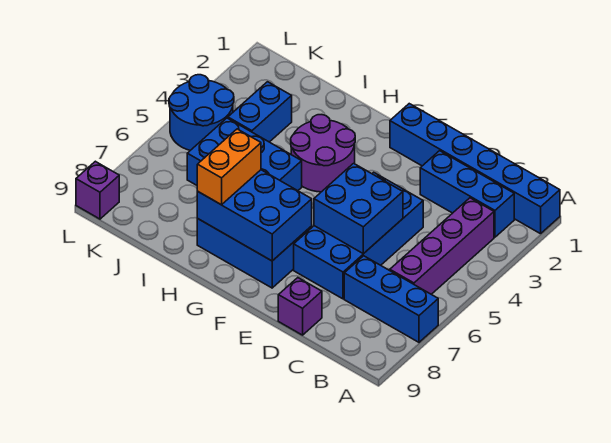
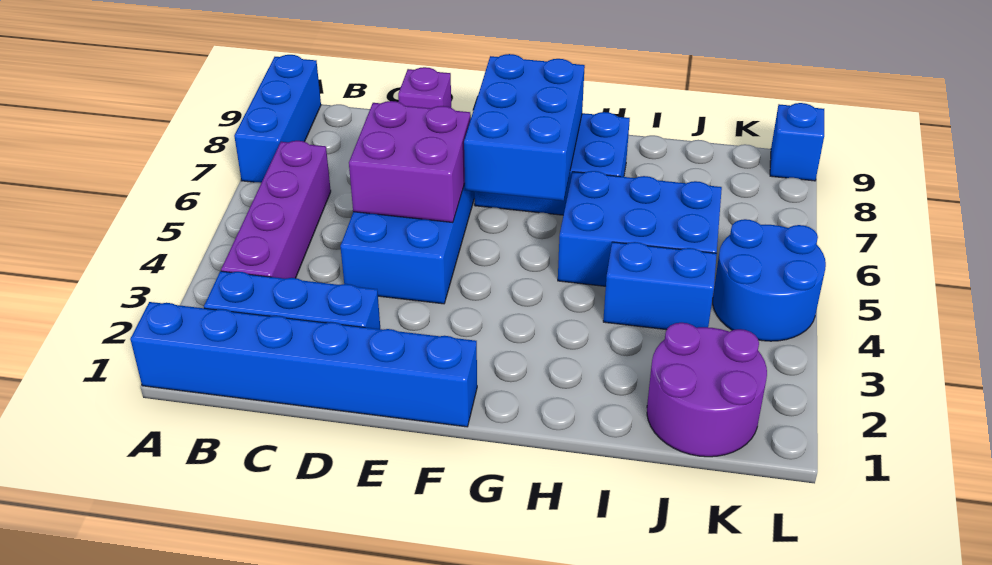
blue brick A7:C7 level 1 -> blue brick A7:A9 level 1
blue brick D5:E6 level 2 -> purple brick D5:E6 level 2
blue brick F7:H8 level 2 -> blue brick F6:G8 level 2
purple round brick G3:H4 level 1 -> purple round brick J1:K2 level 1
orange brick H7:H8 level 3 -> none
blue brick J3:J4 level 1 -> blue brick I4:J4 level 1
purple brick L9 level 1 -> blue brick L9 level 1

